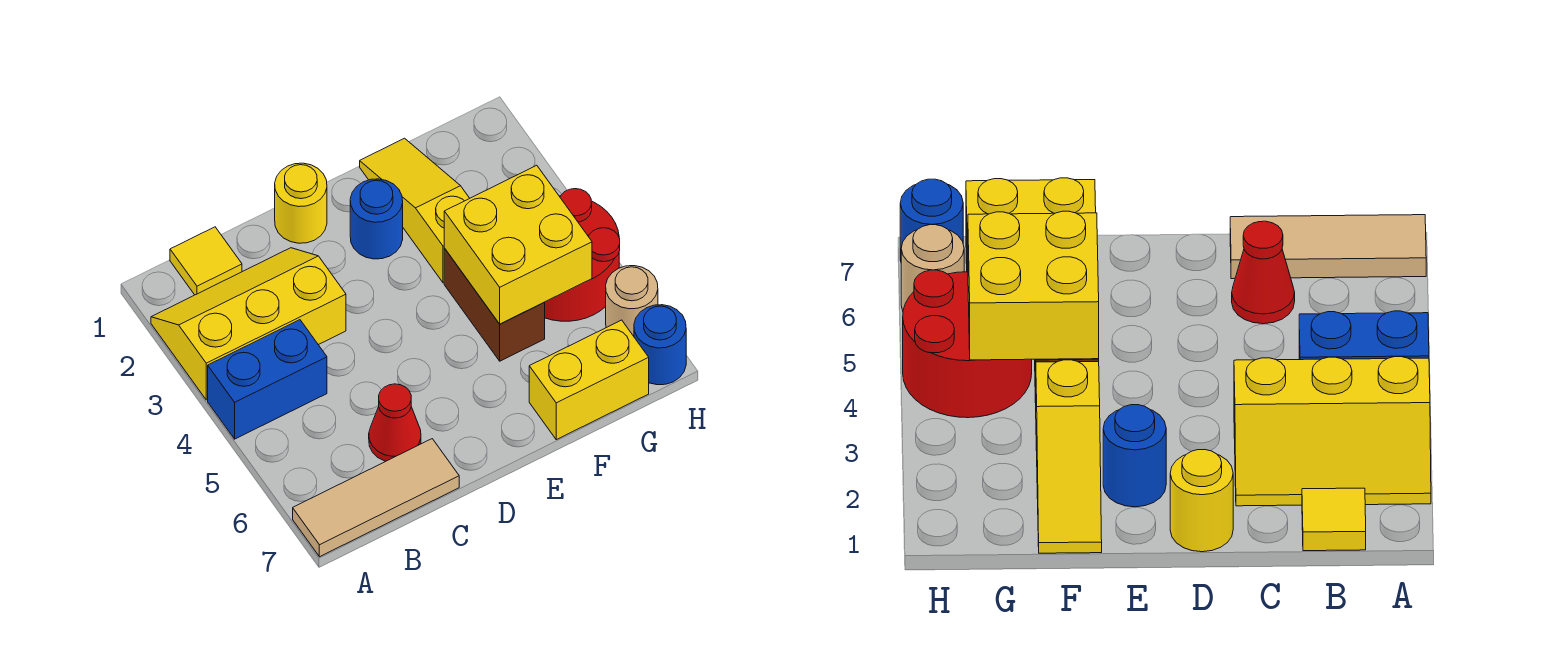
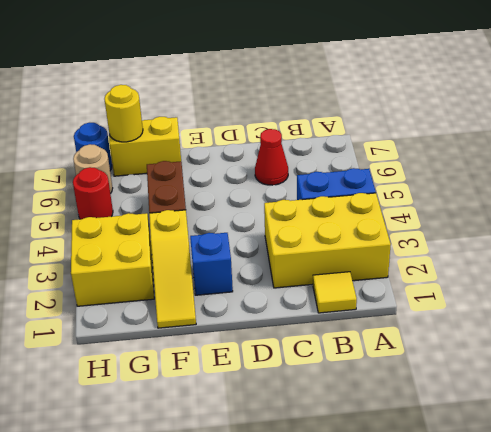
yellow slope A2:C3 level 1 top 3 -> yellow brick A2:C3 level 1
tan tile A7:C7 level 1 -> none
yellow round brick D1 level 1 -> yellow round brick G7 level 2
blue round brick E2 level 1 -> blue brick E2 level 1
yellow brick F4:G5 level 2 -> yellow brick G2:H3 level 1
red round brick G4:H5 level 1 -> red round brick H5 level 1

